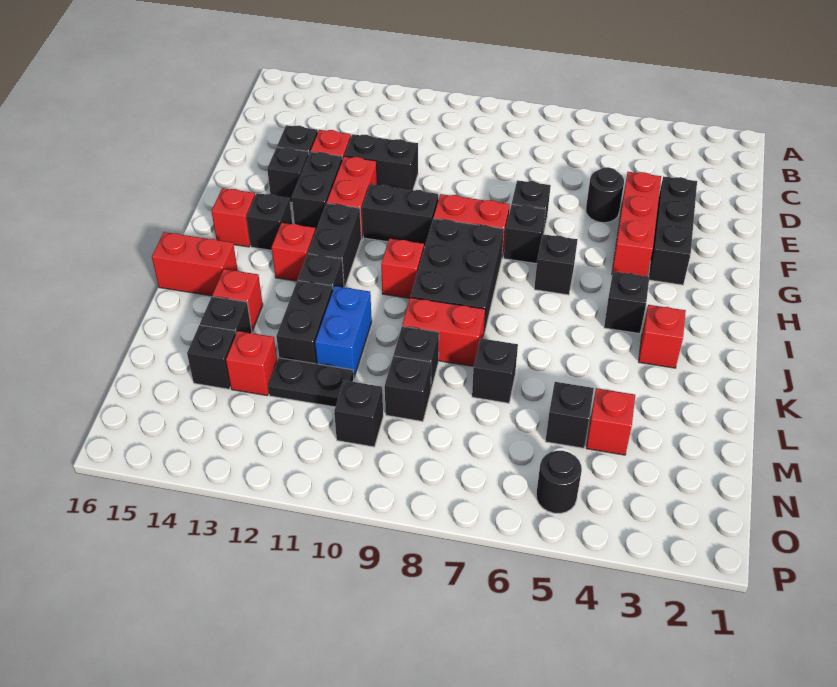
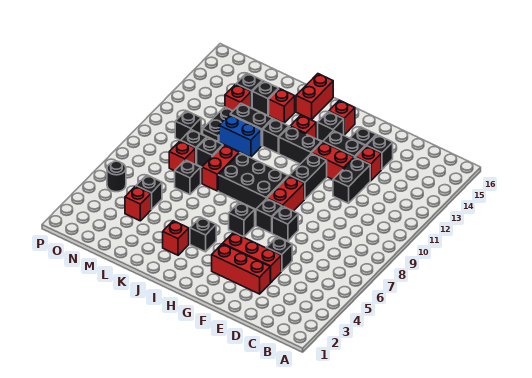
black brick E3:G3 level 1 -> red brick E3:G3 level 1
black round brick E5 level 1 -> black brick E5 level 1
red brick I10 level 1 -> red brick M8 level 1

